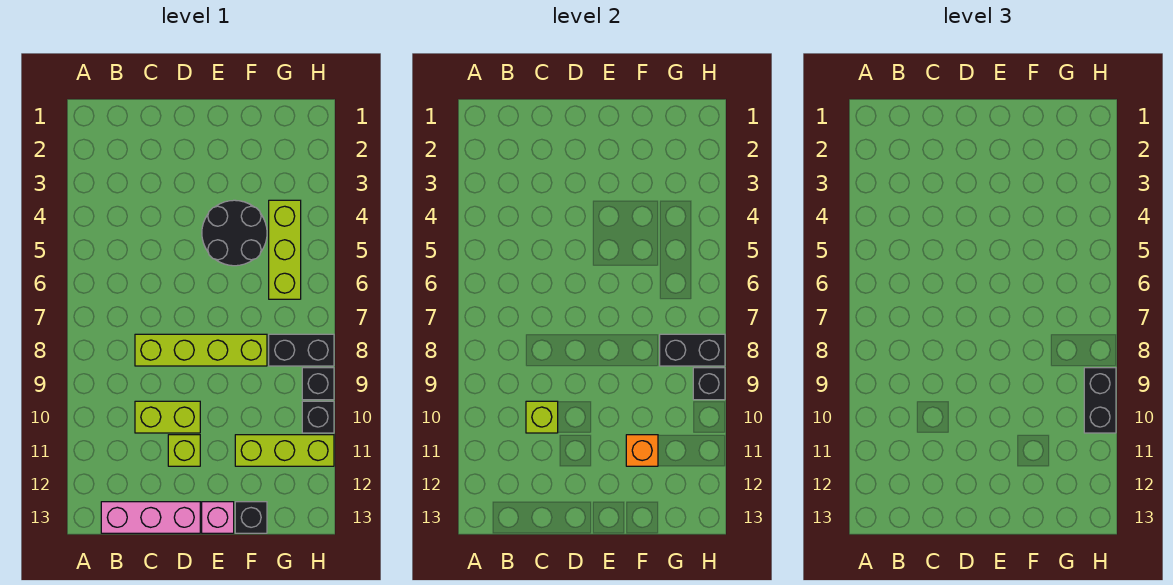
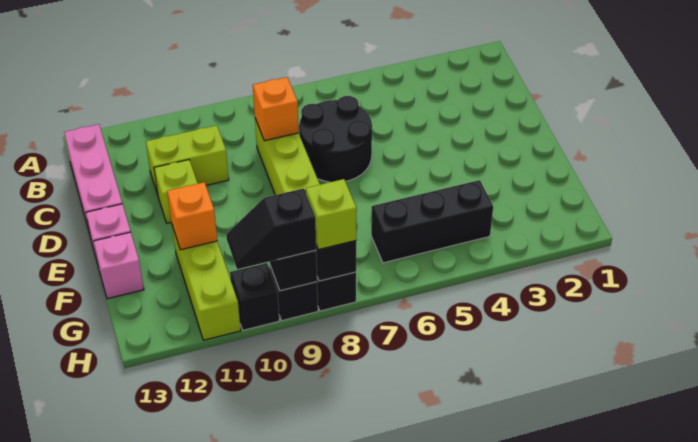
none -> orange brick C8 level 2
lime brick C10:D10 level 1 -> lime brick C10:C11 level 1
lime brick C10 level 2 -> lime brick H8 level 3
black round brick E4:F5 level 1 -> black round brick C6:D7 level 1
black brick F13 level 1 -> pink brick F13 level 1
lime brick G4:G6 level 1 -> black brick G4:G6 level 1
black brick H9:H10 level 3 -> black slope H9:H10 level 3 top 9

